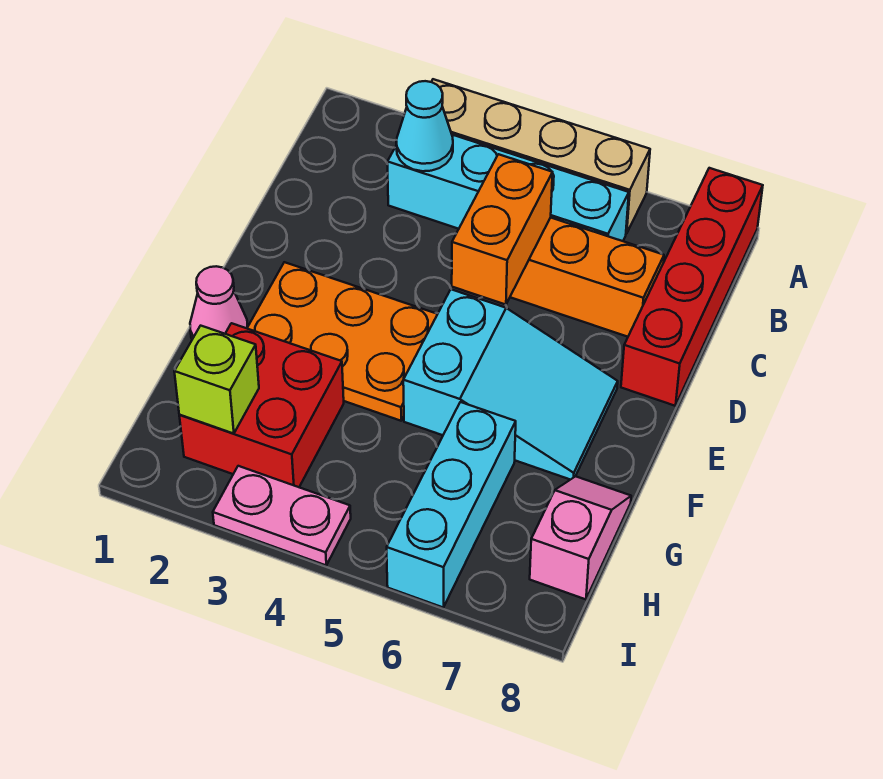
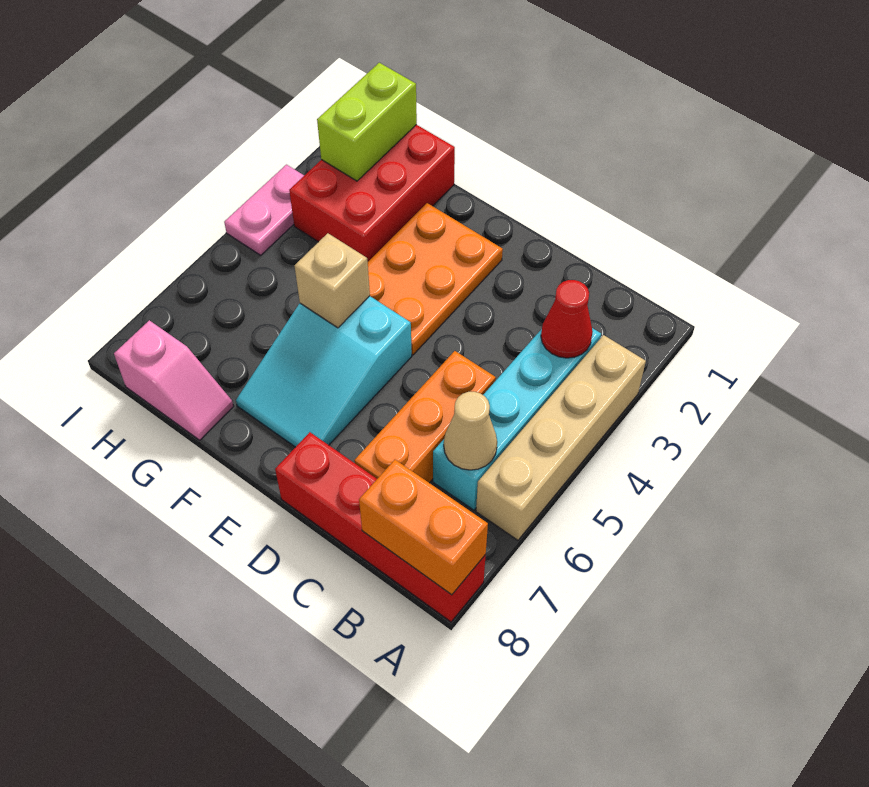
cyan cone B3 level 2 -> red cone B3 level 2
none -> tan cone B6 level 2
orange brick C5:D5 level 2 -> orange brick A8:B8 level 2
pink cone F1 level 1 -> none
none -> tan brick F5 level 2
red brick G2:H3 level 1 -> red brick G1:H3 level 1
cyan brick G6:I6 level 1 -> none
lime brick H2 level 2 -> lime brick H1:H2 level 2

